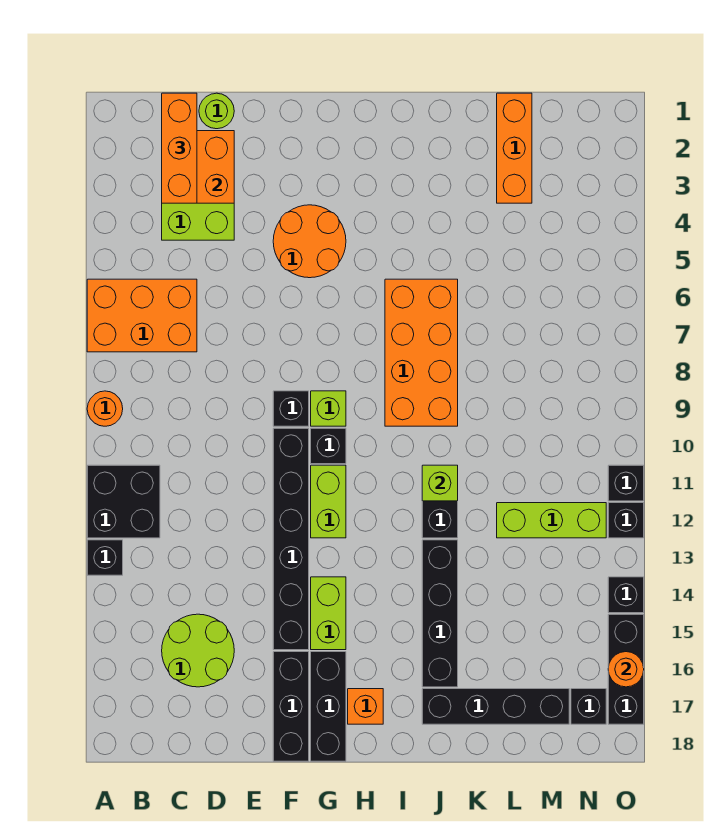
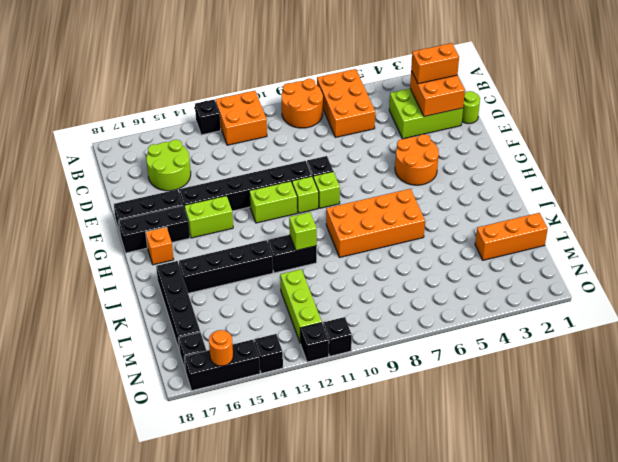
orange round brick A9 level 1 -> orange round brick A8:B9 level 1
black brick A11:B12 level 1 -> orange brick A11:B12 level 1
orange brick C1:C3 level 3 -> orange brick C2:C3 level 3
black brick G10 level 1 -> lime brick G10 level 1

